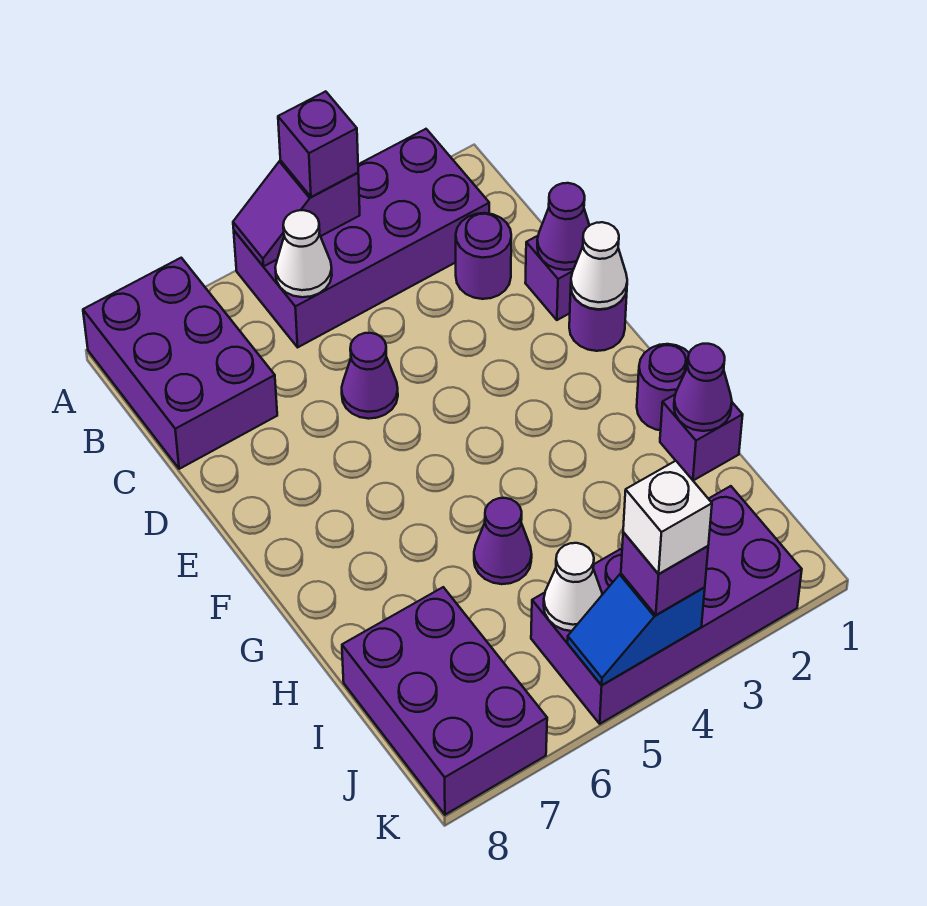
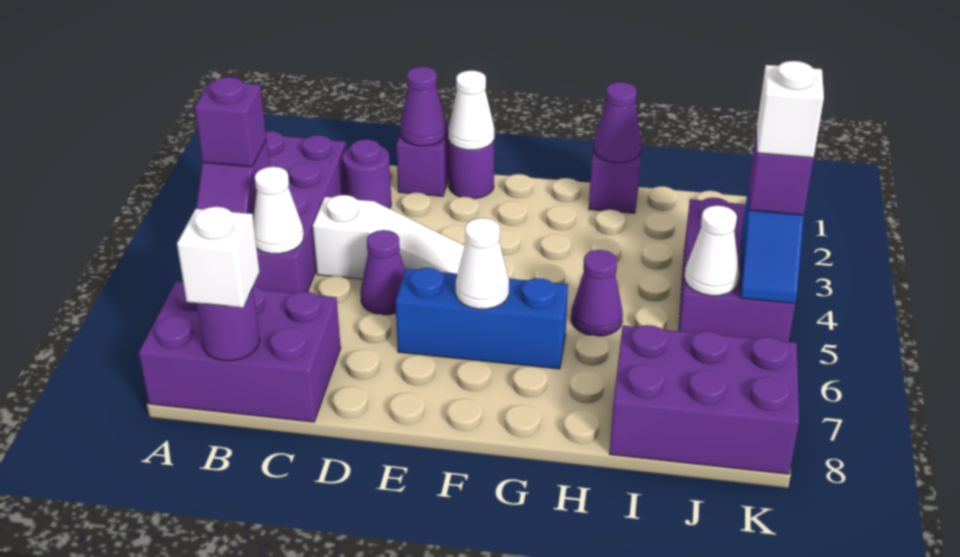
none -> white brick B8 level 3
none -> white slope C4:E4 level 1 top C
none -> blue brick E6:G6 level 1
none -> white cone F6 level 2
purple round brick G1 level 1 -> purple round brick B8 level 2
purple brick J2:K5 level 1 -> purple brick J3:K5 level 1

